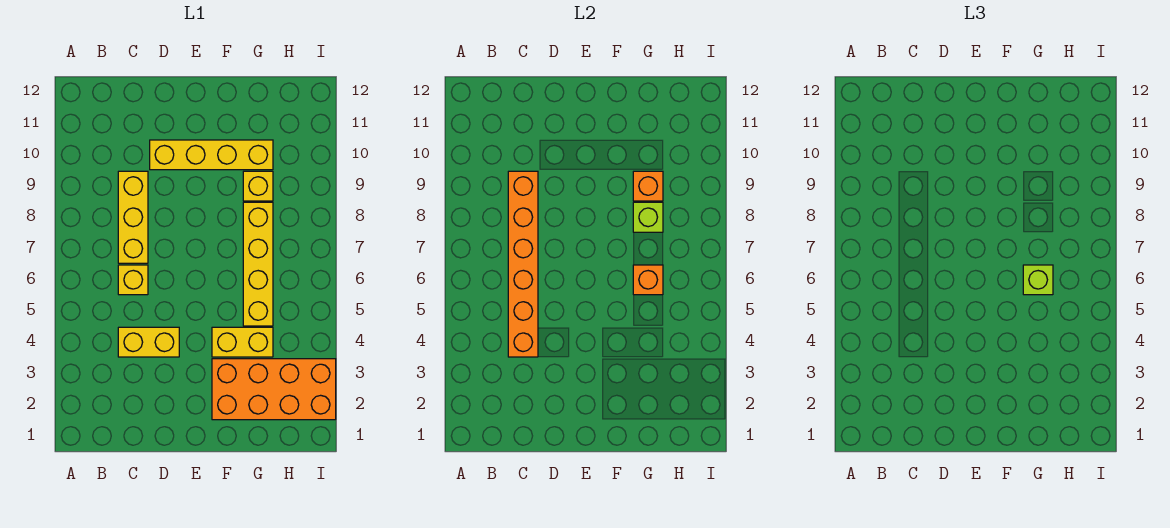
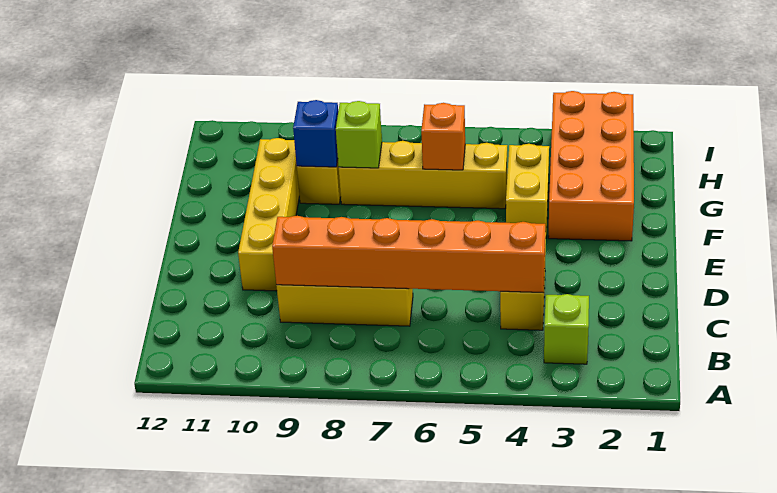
yellow brick C6 level 1 -> none
lime brick G6 level 3 -> lime brick B3 level 1
orange brick G9 level 2 -> blue brick G9 level 2

